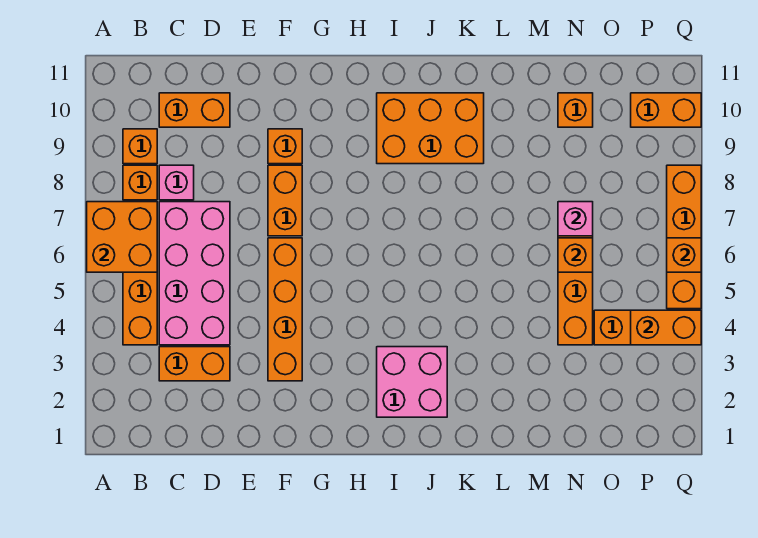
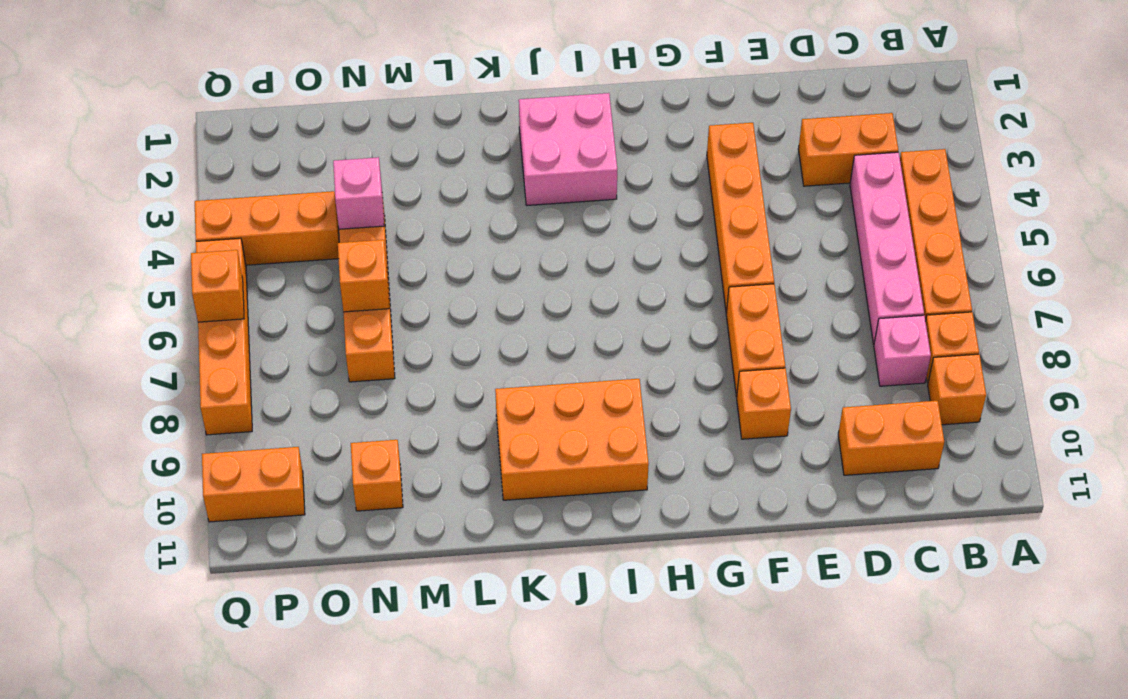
orange brick A6:B7 level 2 -> none
pink brick C4:D7 level 1 -> pink brick C4:C7 level 1
pink brick N7 level 2 -> pink brick N4 level 2
orange brick P4:Q4 level 2 -> none

